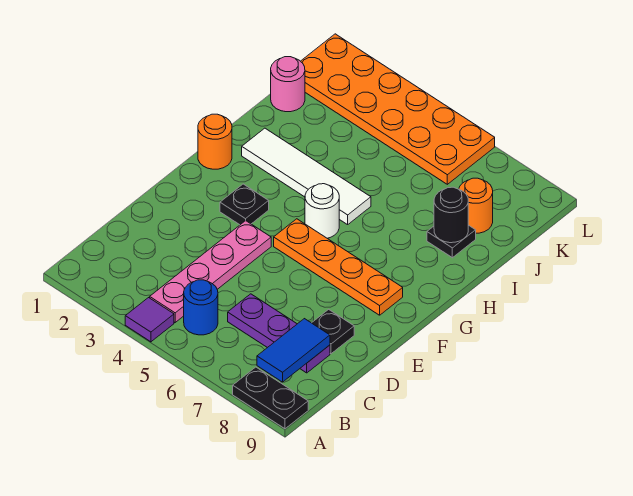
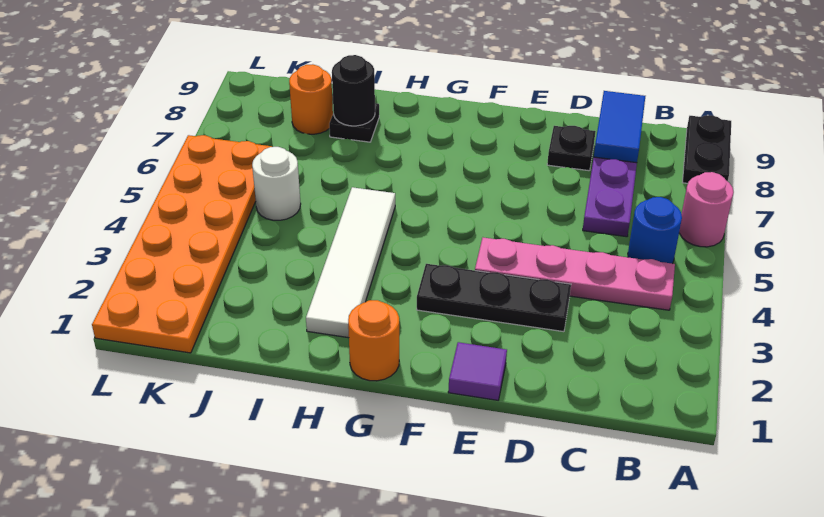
purple tile A4 level 1 -> purple tile E1 level 1
blue tile B8:C8 level 2 -> blue tile C8:C9 level 2
black plate F3 level 1 -> black plate D3:F3 level 1
orange plate F5:F8 level 1 -> none
white round brick G5 level 1 -> white round brick J5 level 1
pink round brick J1 level 1 -> pink round brick A6 level 1

